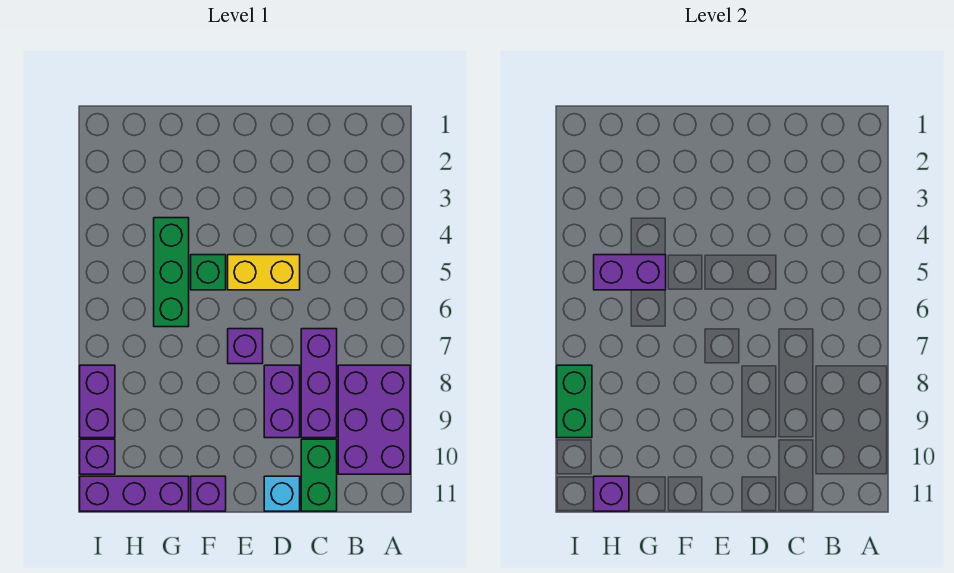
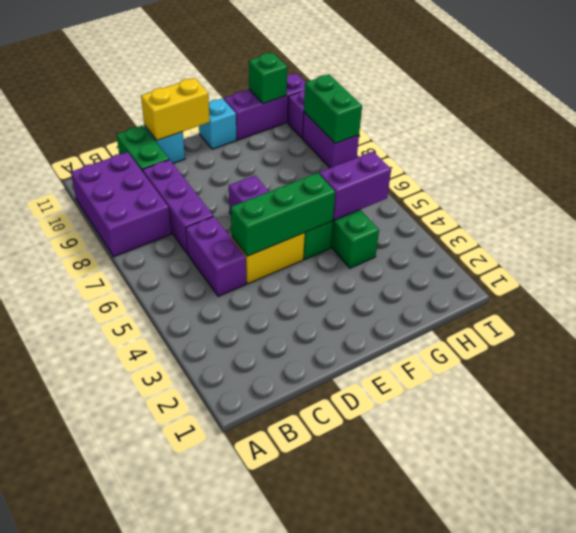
none -> green brick D5:F5 level 2
purple brick D8:D9 level 1 -> purple brick C5:C6 level 1
none -> yellow brick D11:E11 level 2
purple brick F11 level 1 -> cyan brick F11 level 1
purple brick H11 level 2 -> green brick H11 level 2

